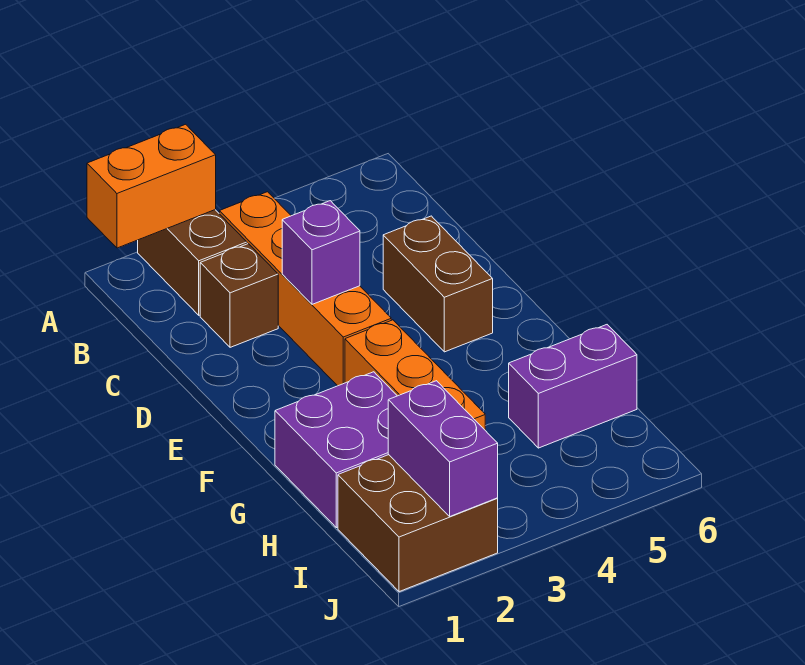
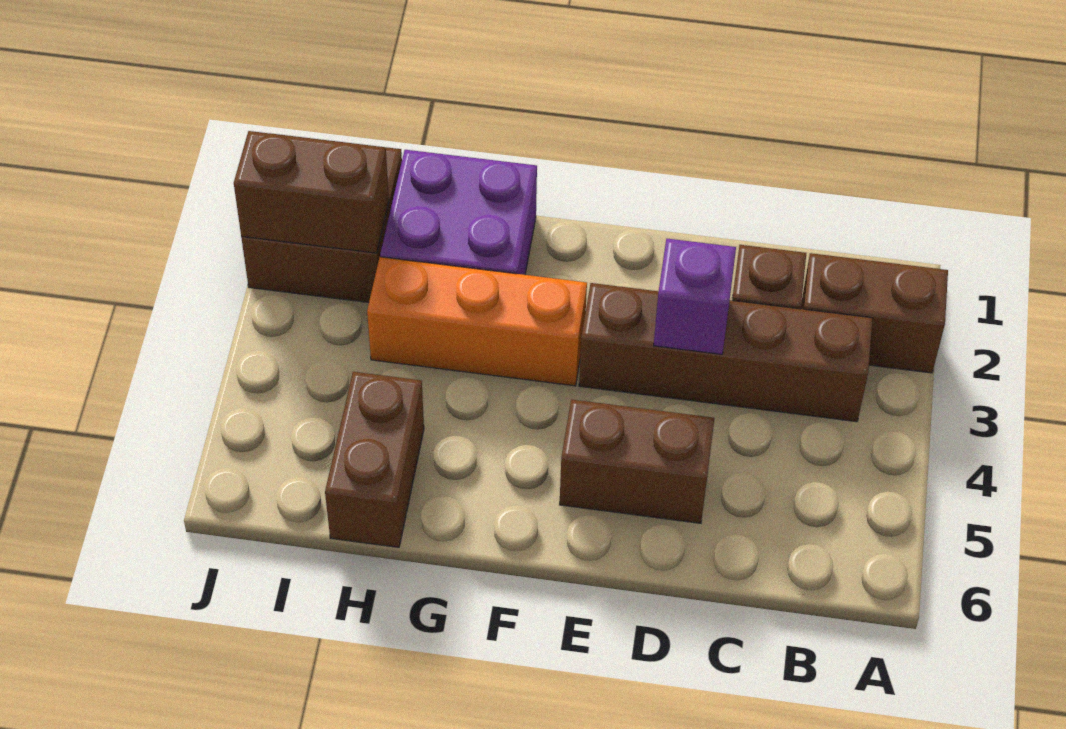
orange brick A1:A2 level 2 -> none
orange brick B3:E3 level 1 -> brown brick B3:E3 level 1
purple brick H5:H6 level 1 -> brown brick H5:H6 level 1
purple brick I2:J2 level 2 -> brown brick I2:J2 level 2

